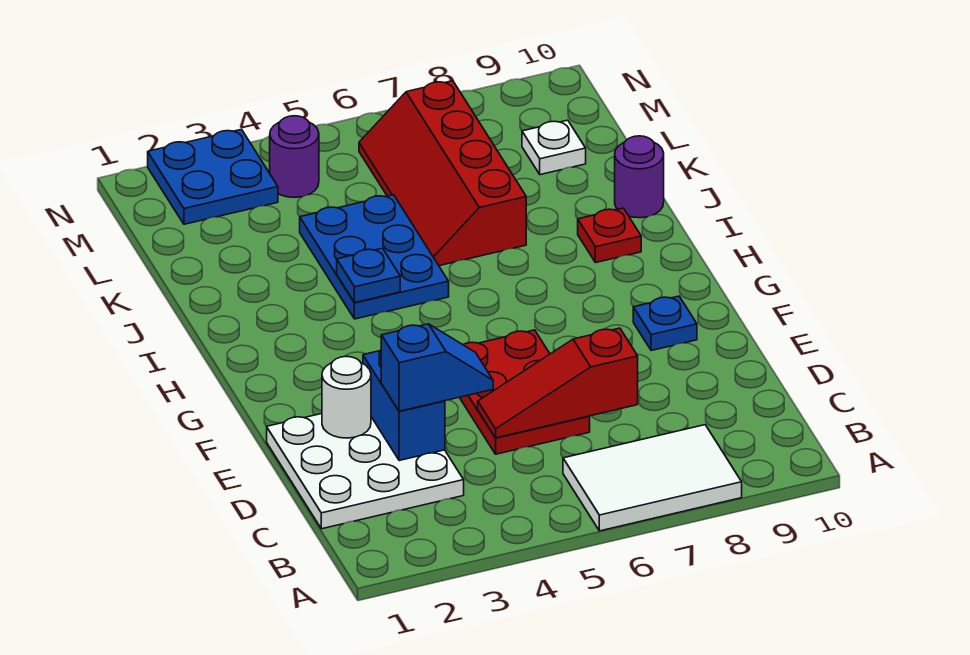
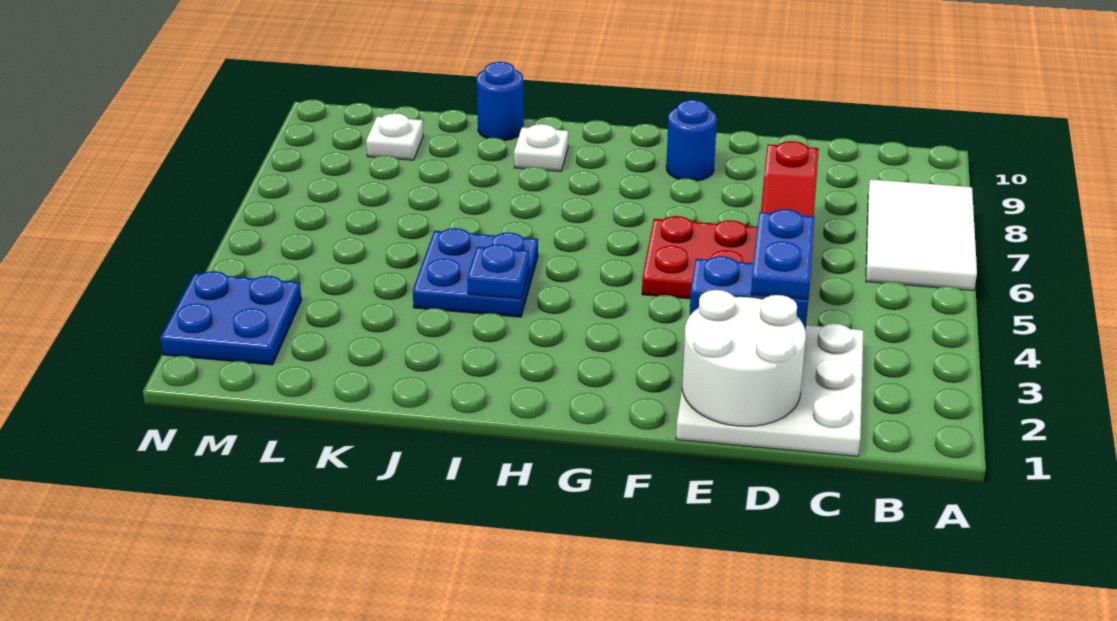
blue slope D3:D4 level 3 top 3 -> blue plate D3:D4 level 3
white round brick E2 level 2 -> white round brick D1:E2 level 2
blue plate F9 level 1 -> blue round brick F9 level 1
blue plate I4:K5 level 1 -> blue plate I4:J5 level 1
red plate I9 level 1 -> white plate I9 level 1
red slope J6:M7 level 1 top 7 -> none
purple round brick J10 level 1 -> blue round brick J10 level 1
purple round brick M4 level 1 -> none

